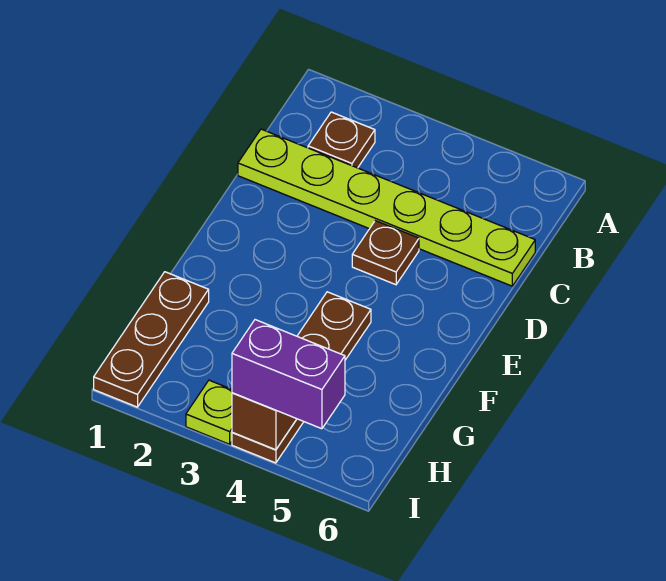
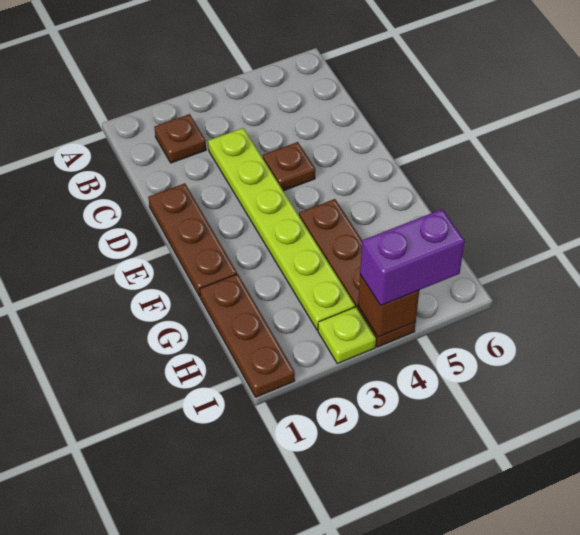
lime plate C1:C6 level 1 -> lime plate C3:H3 level 1
none -> brown plate D1:F1 level 1

